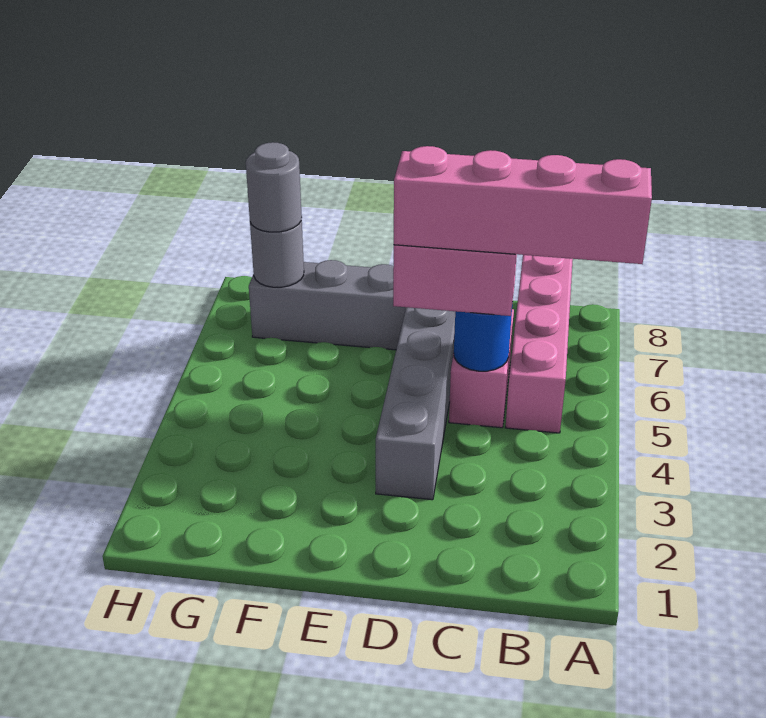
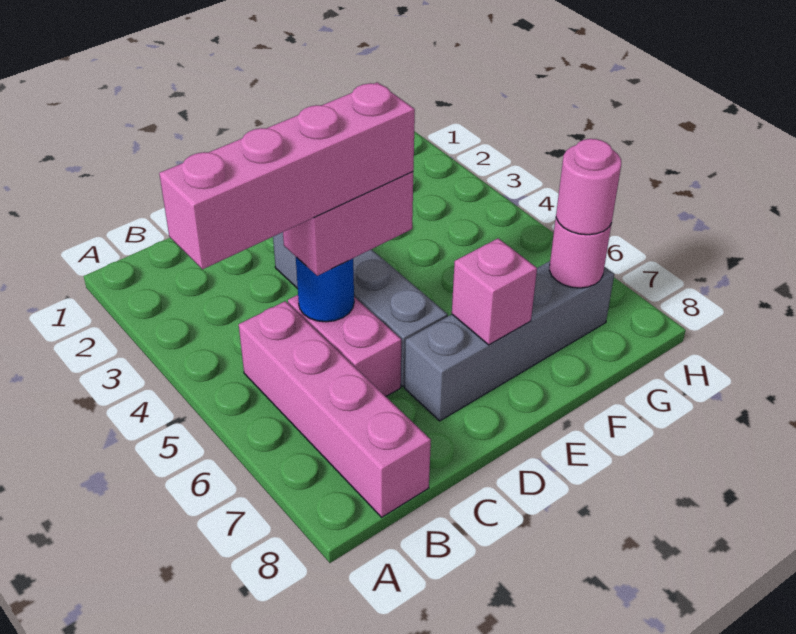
none -> pink brick E7 level 2
grey round brick G7 level 2 -> pink round brick G7 level 2
grey round brick G7 level 3 -> pink round brick G7 level 3

